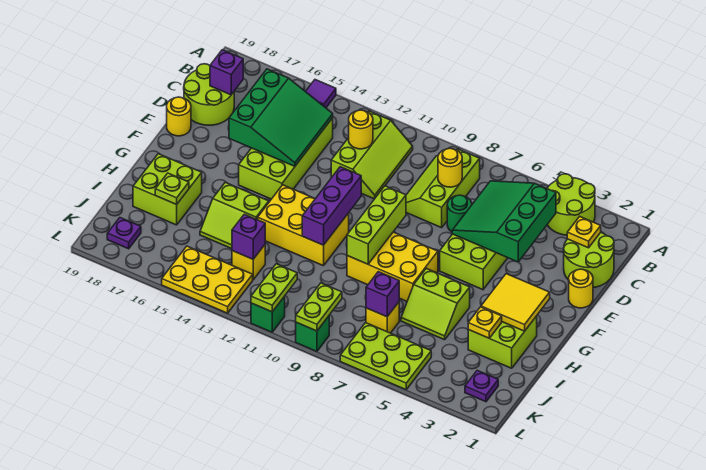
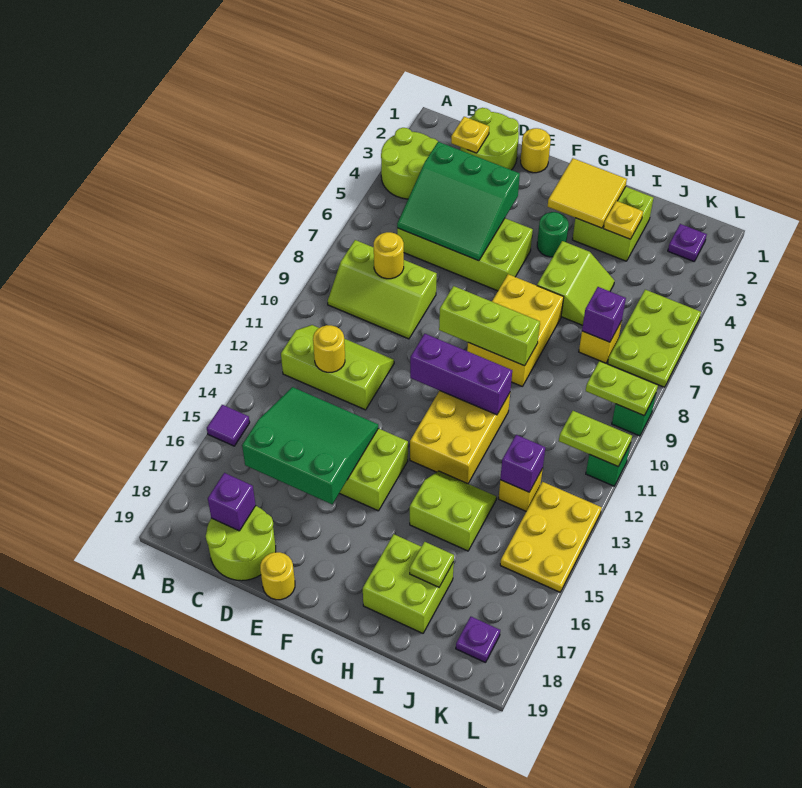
green round brick D7 level 1 -> green round brick G4 level 1
lime slope H14:I15 level 1 top H -> lime slope H14:I15 level 1 top 15

